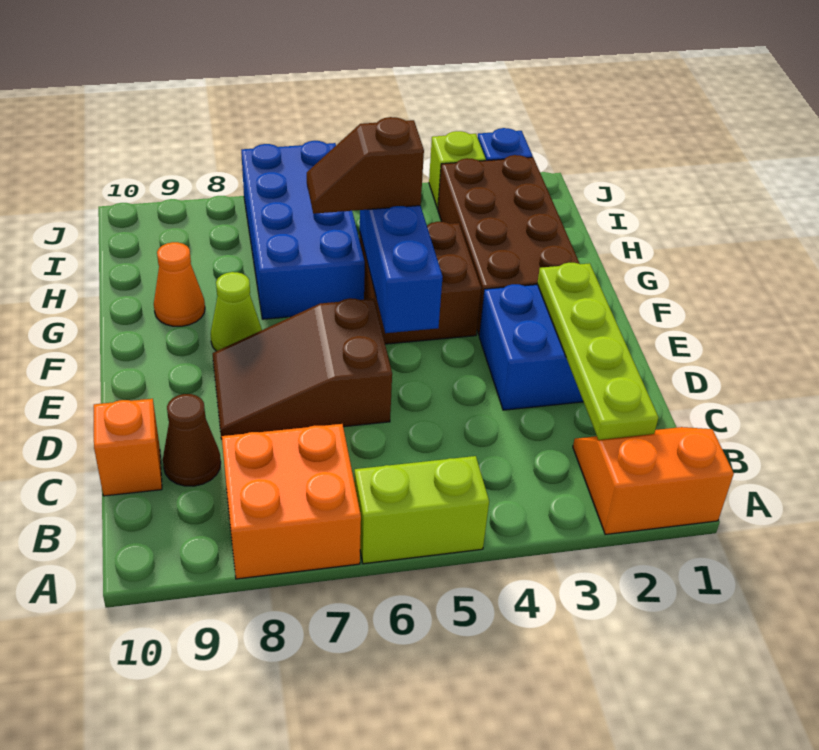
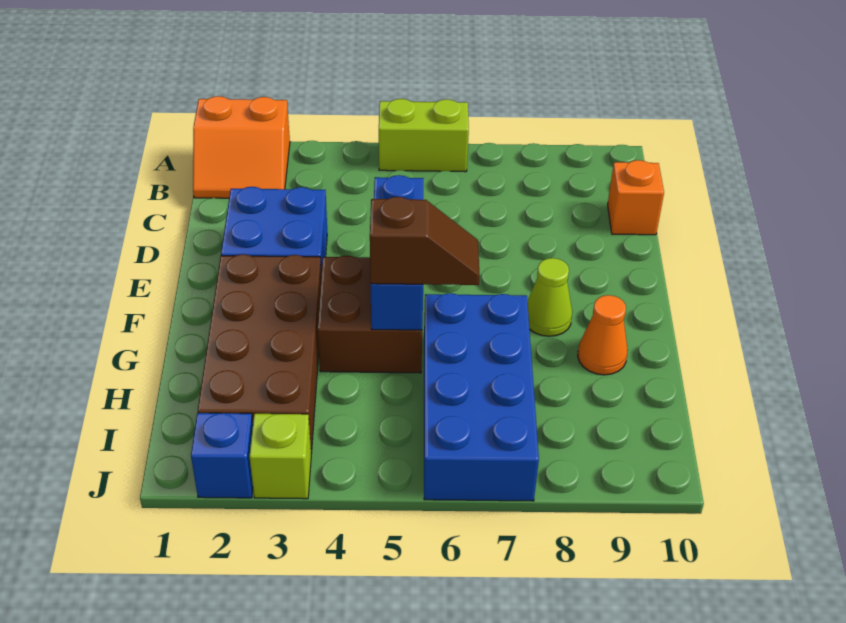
orange brick A7:B8 level 1 -> none
lime plate B2:E2 level 2 -> none
brown cone C9 level 1 -> none
brown slope D6:E8 level 1 top 6 -> none

